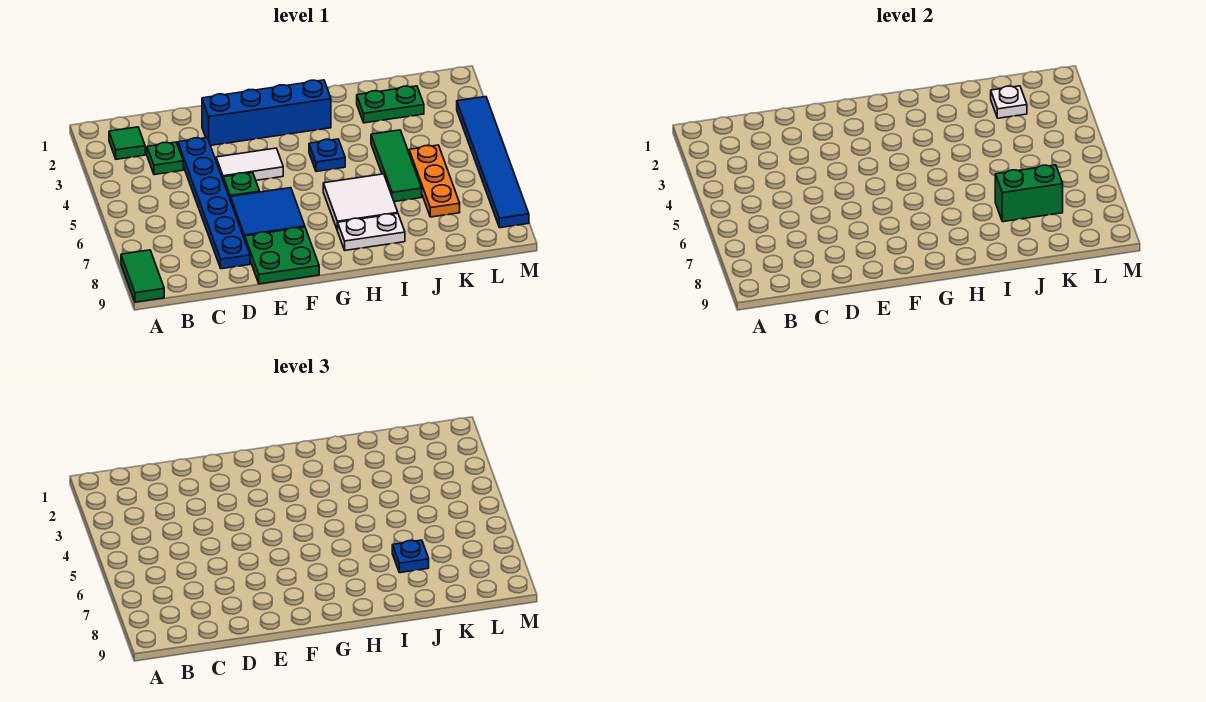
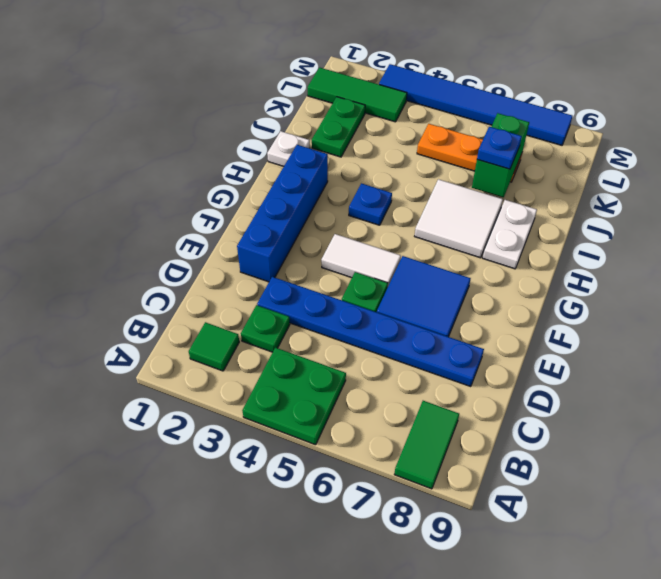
green tile A8:A9 level 1 -> green tile A8:B8 level 1
white tile E4:F4 level 1 -> white tile F4:F5 level 1
green plate E8:F9 level 1 -> green plate A4:B5 level 1
green tile J4:J6 level 1 -> green tile L1:L3 level 1
white plate K2 level 2 -> white plate I1 level 1

